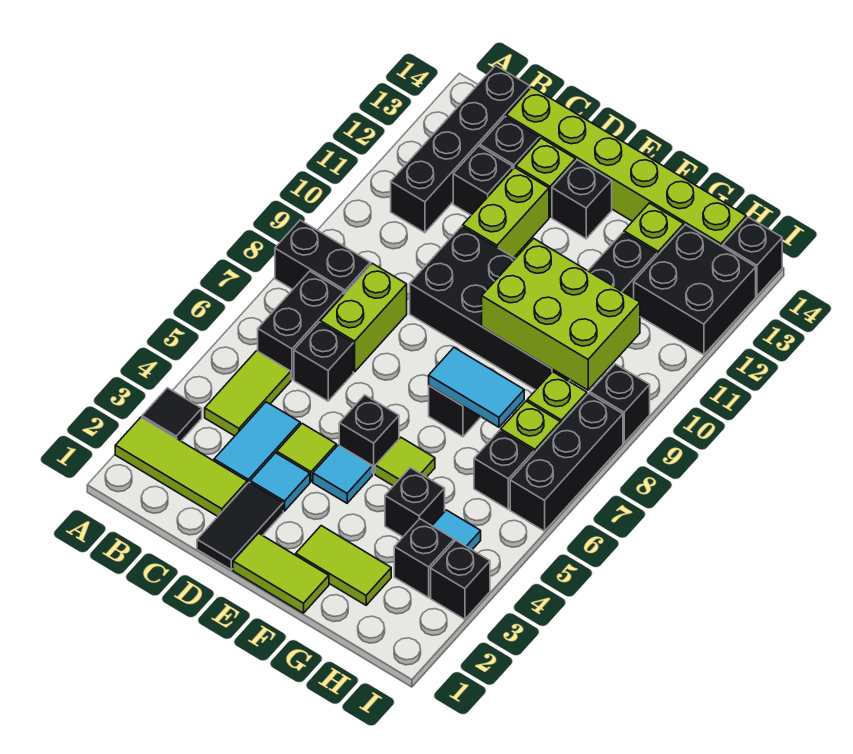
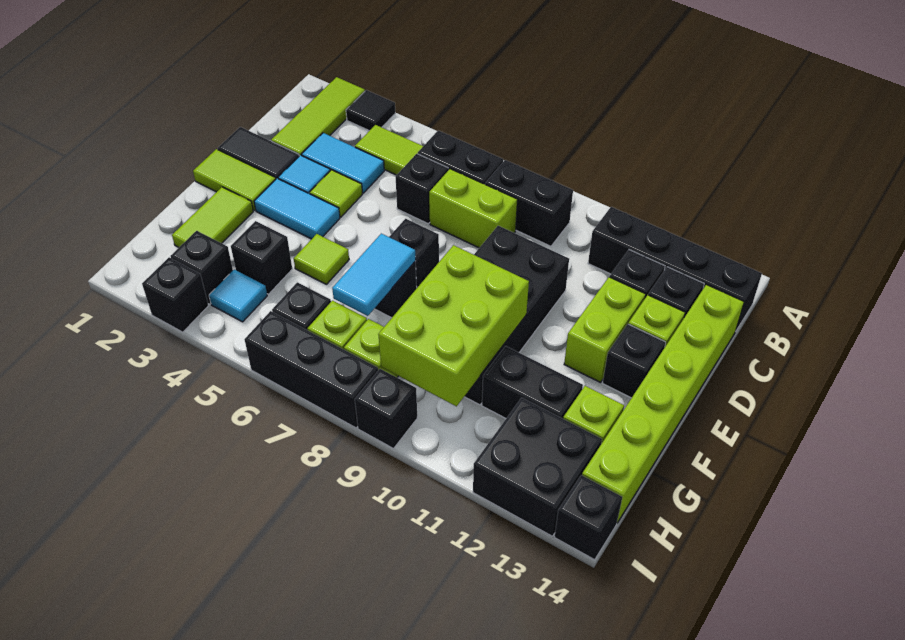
black brick A8:B8 level 1 -> black brick B8:B9 level 1
lime brick D11:D12 level 1 -> lime brick D12:E12 level 1
lime tile E1:F1 level 1 -> lime tile E1:E2 level 1
cyan tile E4 level 1 -> cyan tile E3:E4 level 1
black brick E5 level 1 -> black brick E7 level 1

